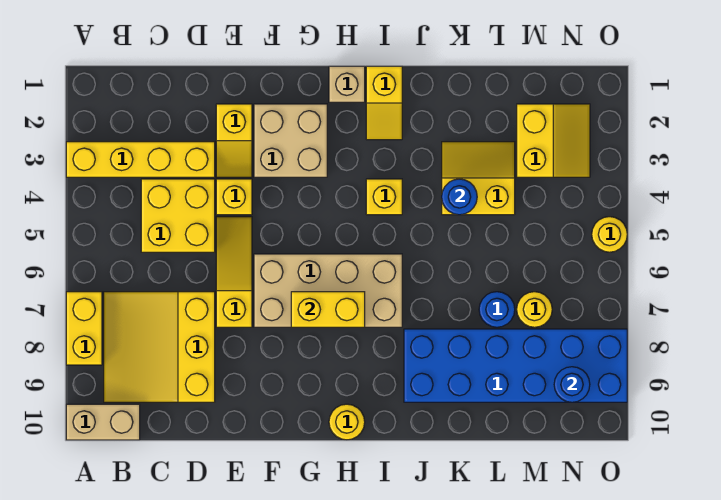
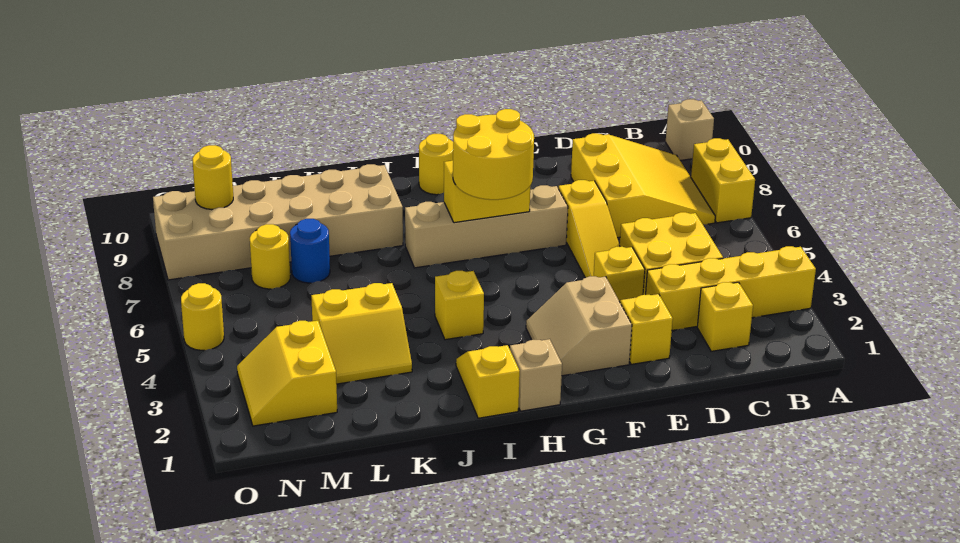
tan brick A10:B10 level 1 -> tan brick A10 level 1
none -> yellow brick C2 level 1
tan brick F2:G3 level 1 -> tan slope F2:G3 level 1 top F
tan brick F6:I7 level 1 -> tan brick F7:I7 level 1
none -> yellow round brick G6:H7 level 3
blue brick J8:O9 level 1 -> tan brick J8:O9 level 1
blue round brick K4 level 2 -> none
blue round brick N9 level 2 -> yellow round brick N9 level 2

